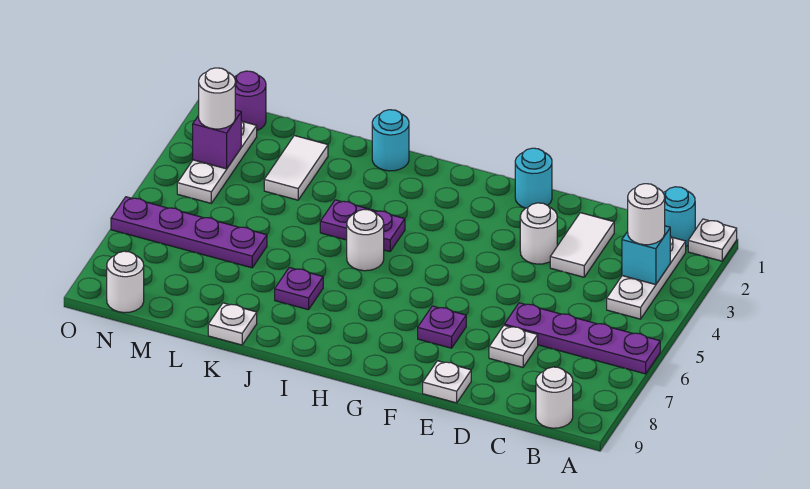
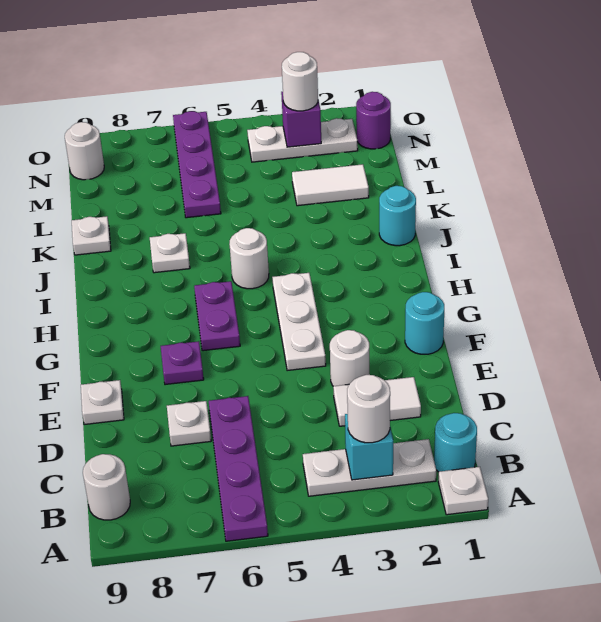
none -> white plate F4:H4 level 1
purple plate I4:J4 level 1 -> purple plate G6:H6 level 1
purple plate J7 level 1 -> white plate J7 level 1

